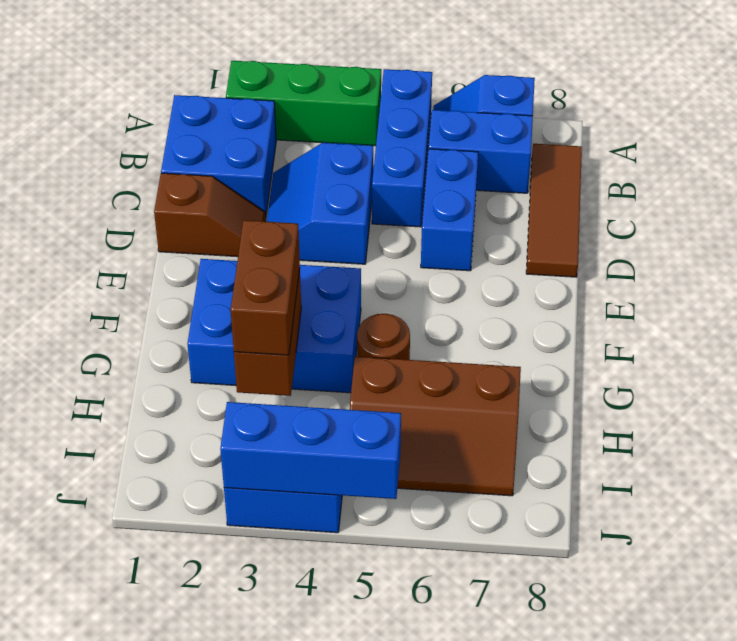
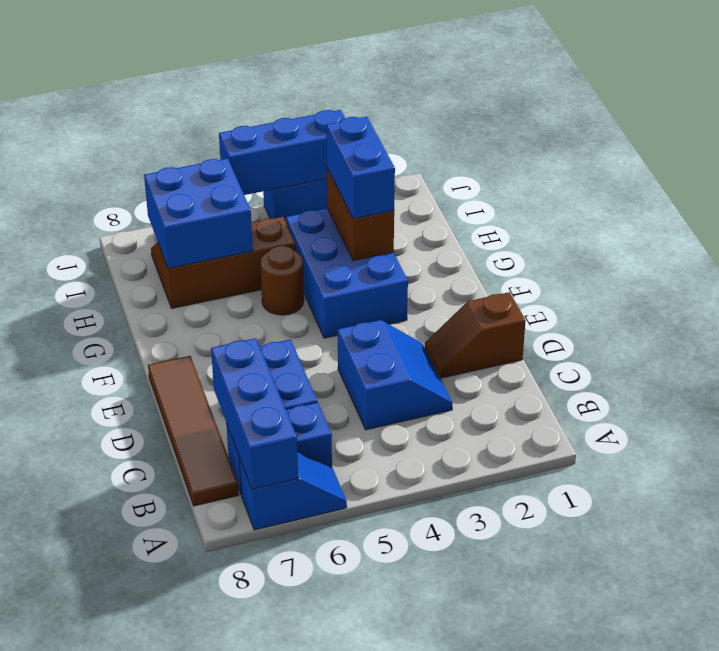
green brick A2:A4 level 1 -> none
blue brick A5:C5 level 1 -> blue brick A7:C7 level 2
blue brick B1:C2 level 1 -> blue brick H6:I7 level 2
brown tile B8:D8 level 1 -> brown tile B8:E8 level 1
blue brick F2:G4 level 1 -> blue brick F3:H4 level 1
brown brick G3:H3 level 3 -> blue brick G3:H3 level 3

